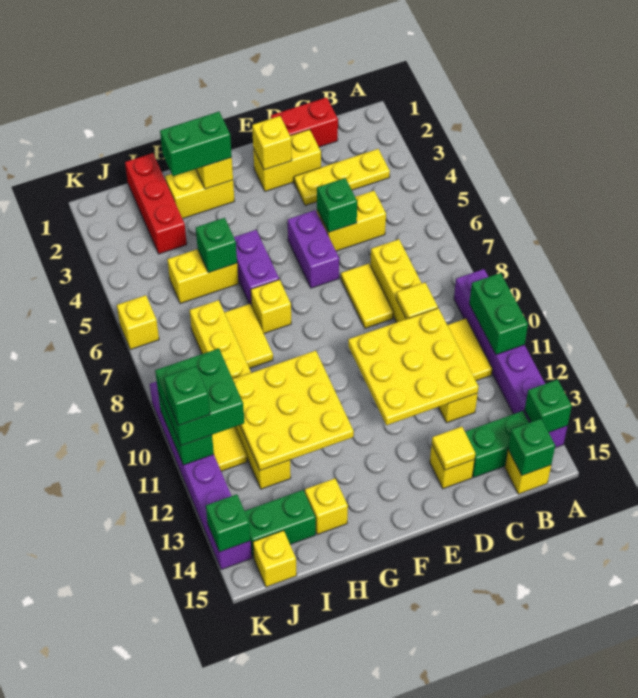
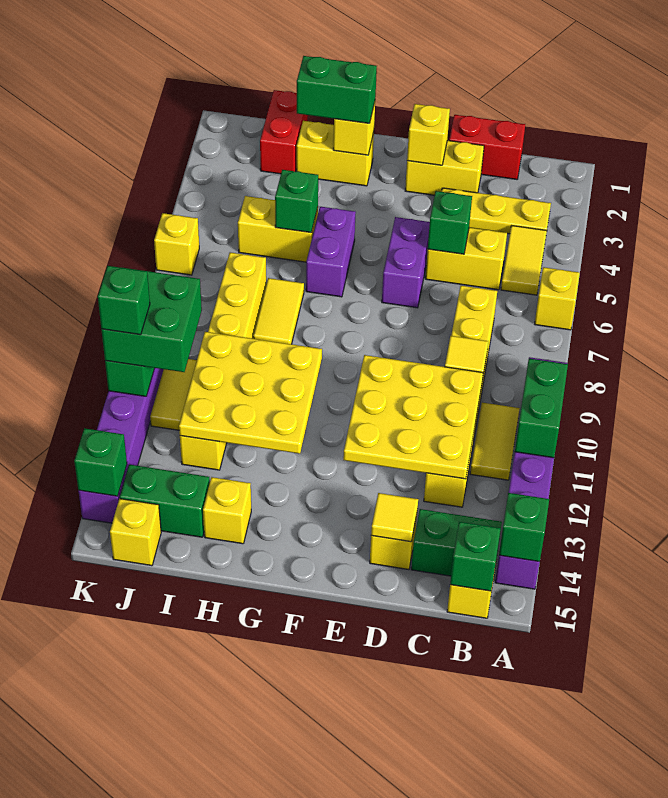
yellow tile D7:D8 level 1 -> yellow tile B4:B5 level 1
yellow brick G7 level 1 -> yellow brick A6 level 1
red brick I1:I3 level 1 -> red brick I1:I2 level 1

